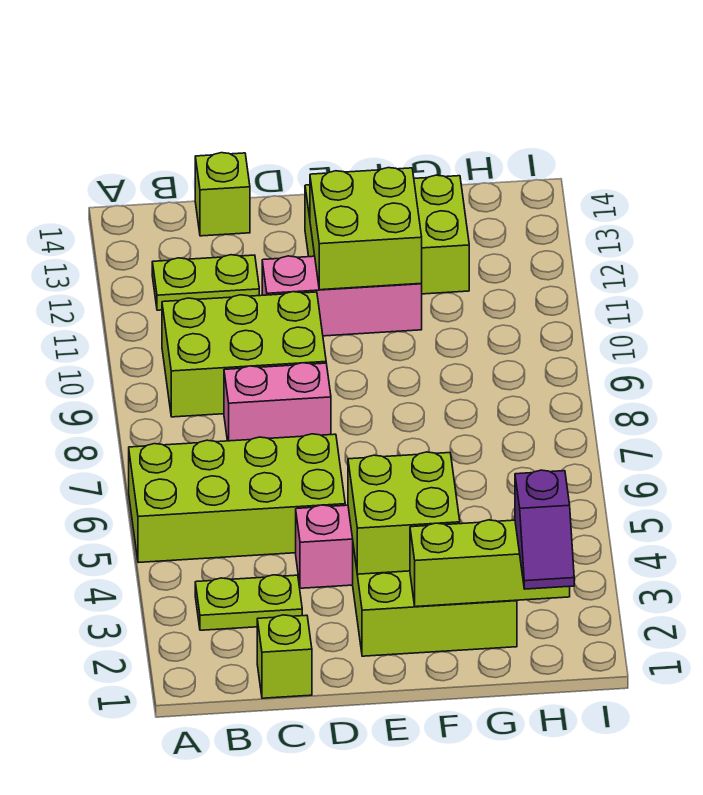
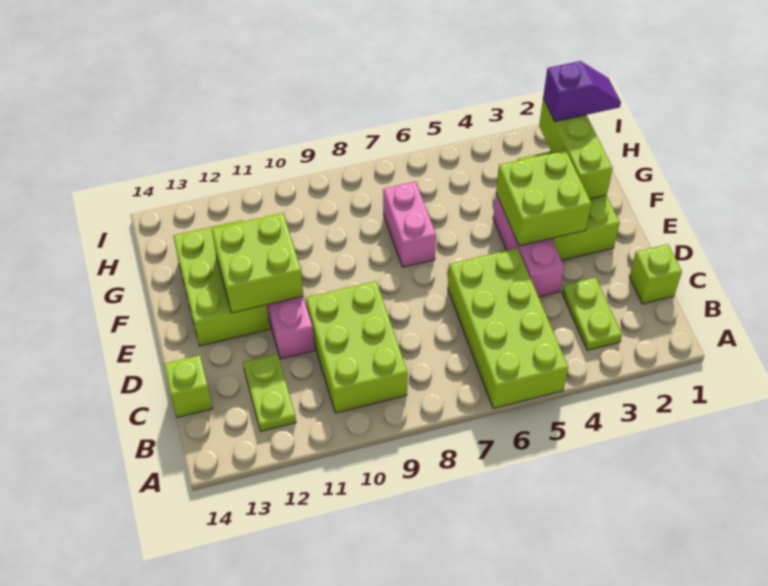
pink brick C8:D8 level 1 -> pink brick F7:G7 level 1

